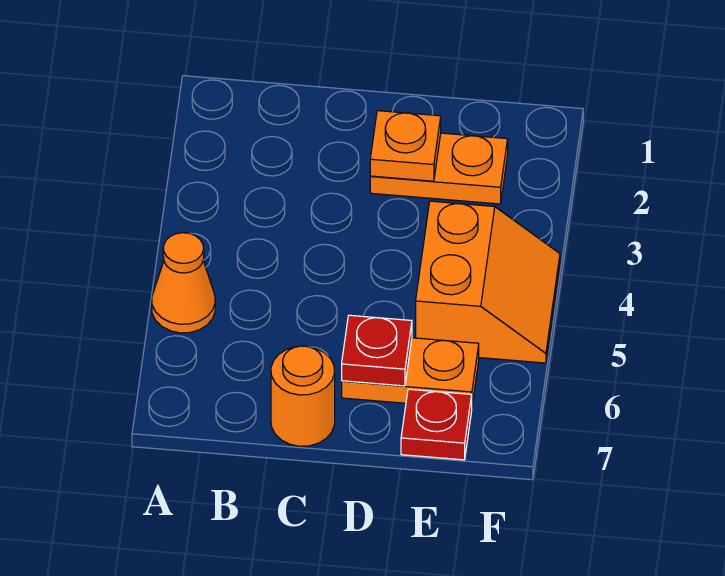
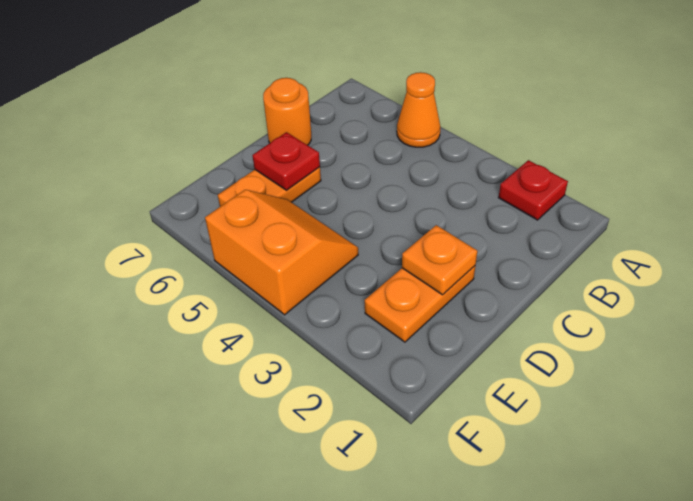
orange slope E4:F5 level 1 top E -> orange slope E4:F5 level 1 top F
red plate E7 level 1 -> red plate A2 level 1

